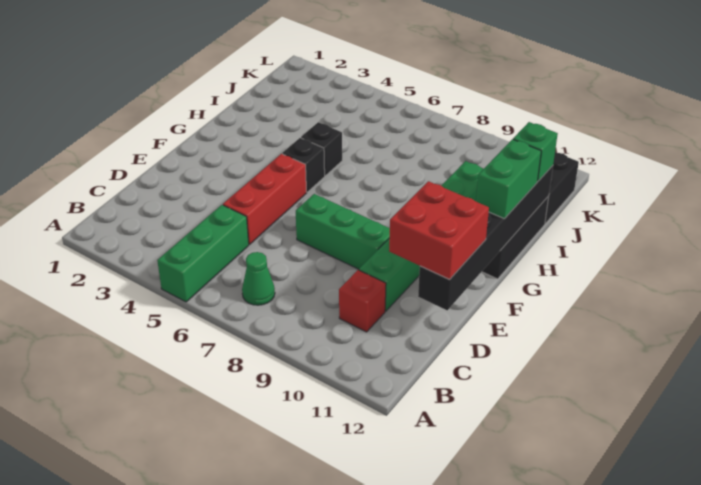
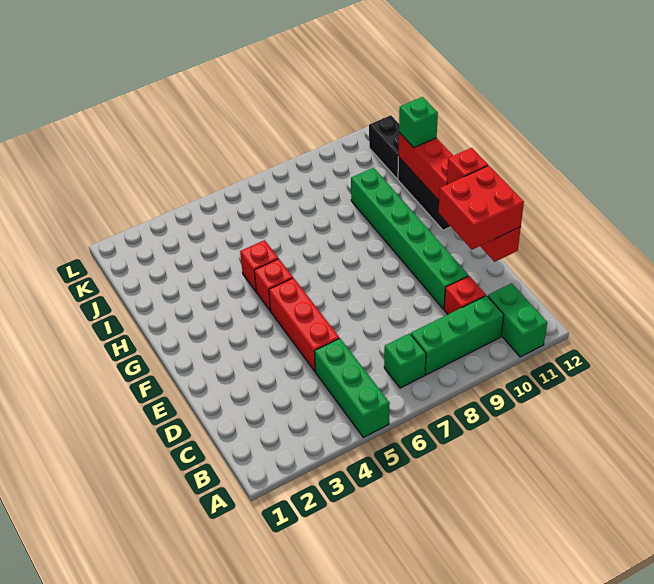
green cone B7 level 1 -> green brick B7 level 1
black brick D12:I12 level 2 -> red brick D12:I12 level 2
green brick E7:E9 level 1 -> green brick B8:B10 level 1
none -> red brick F12 level 3
black brick G5 level 1 -> red brick G5 level 1
green brick G12:H12 level 3 -> green brick A11:B11 level 1
black brick H5 level 1 -> red brick H5 level 1

